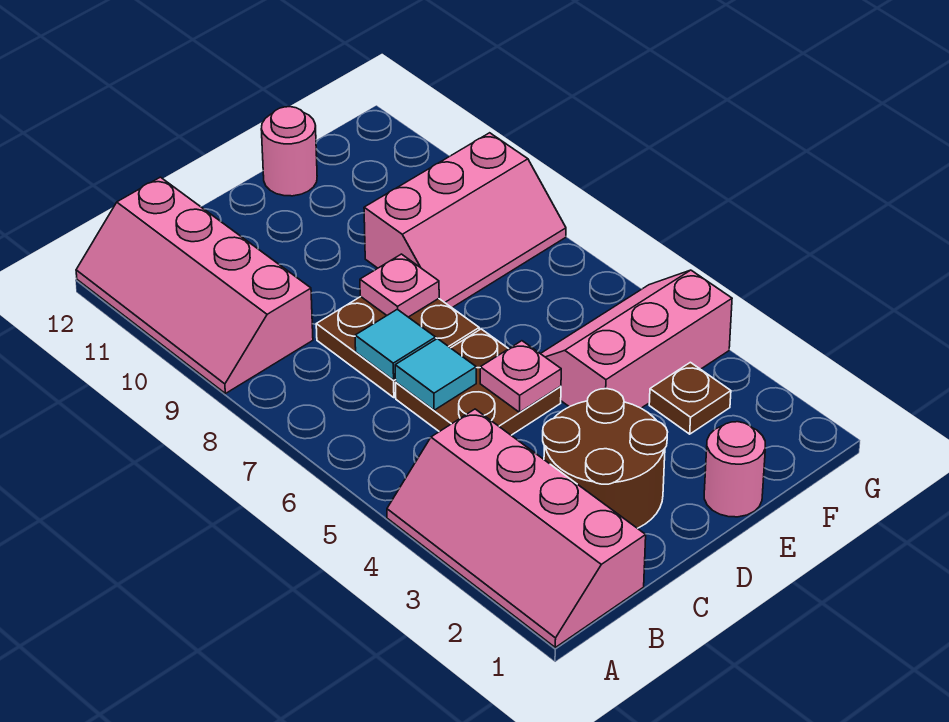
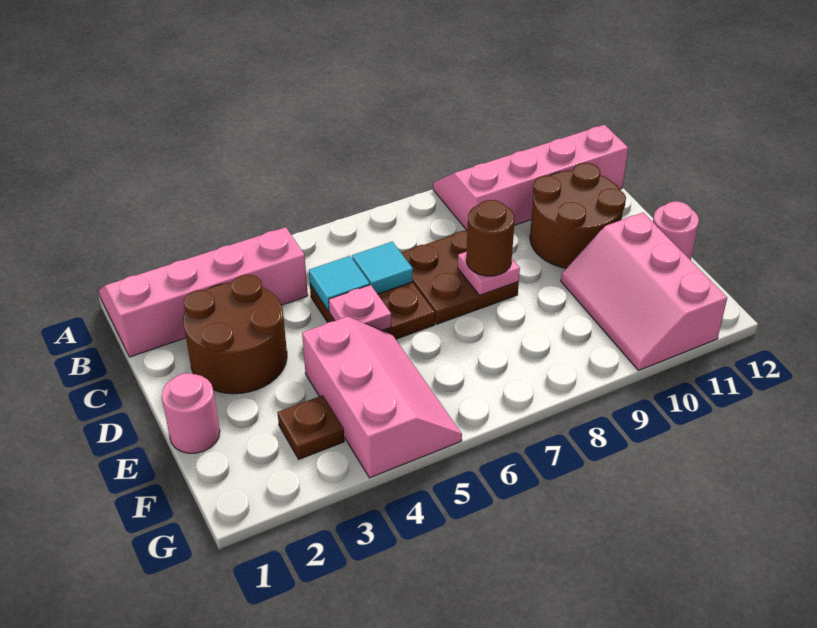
cyan tile C7 level 2 -> cyan tile C5 level 2
none -> brown round brick C10:D11 level 1
none -> brown round brick D8 level 3
pink slope E8:G9 level 1 top 9 -> pink slope E10:G11 level 1 top 11

